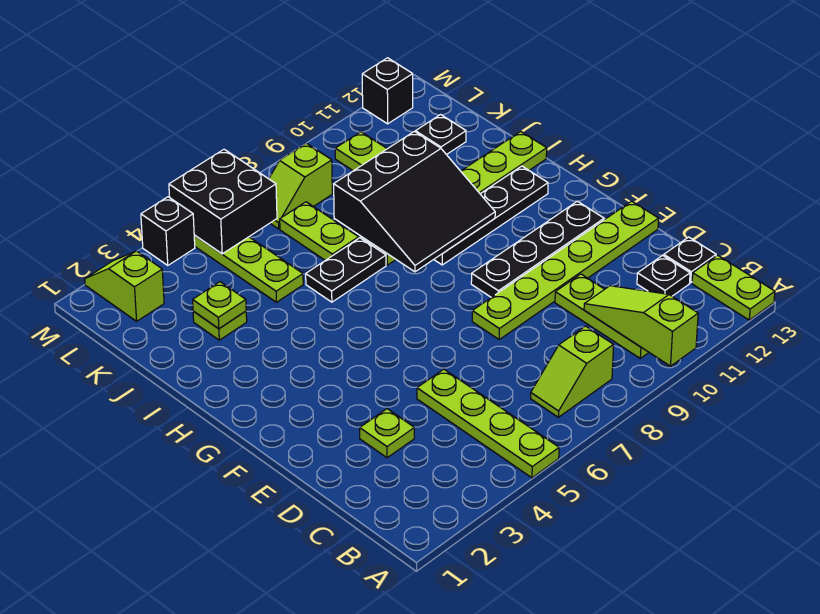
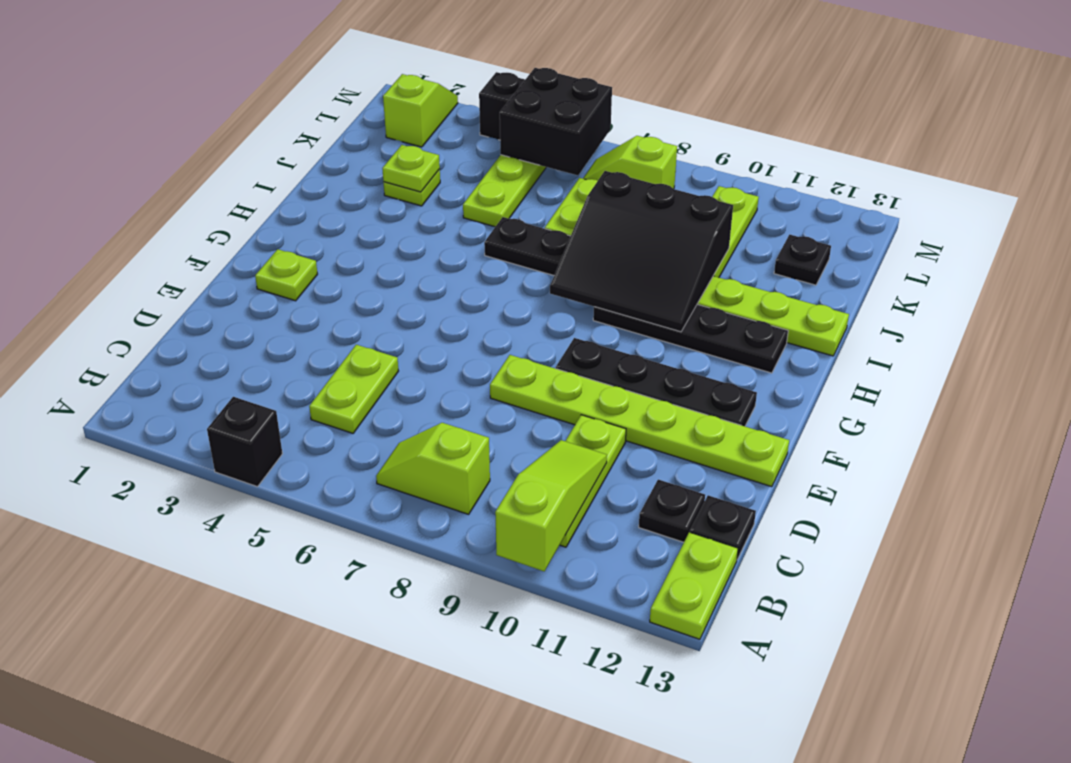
lime plate A5:D5 level 1 -> lime plate C5:D5 level 1
lime plate D3 level 1 -> lime plate F2 level 1
black brick M12 level 1 -> black brick A4 level 1

